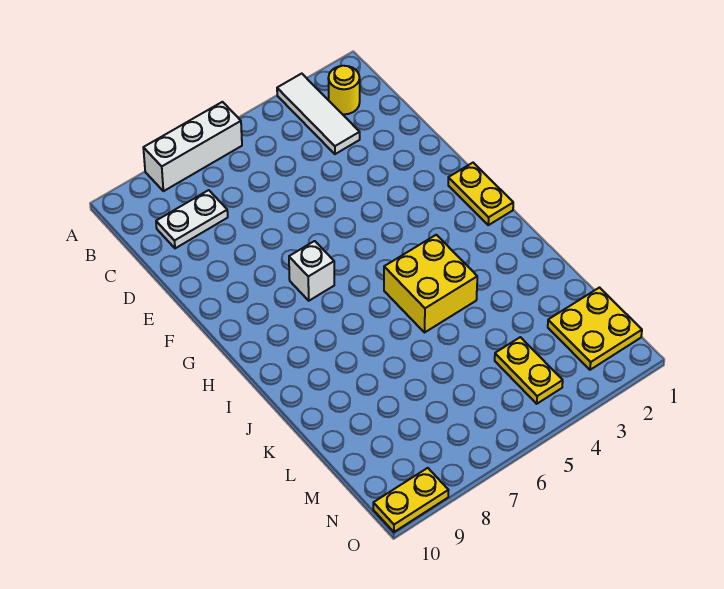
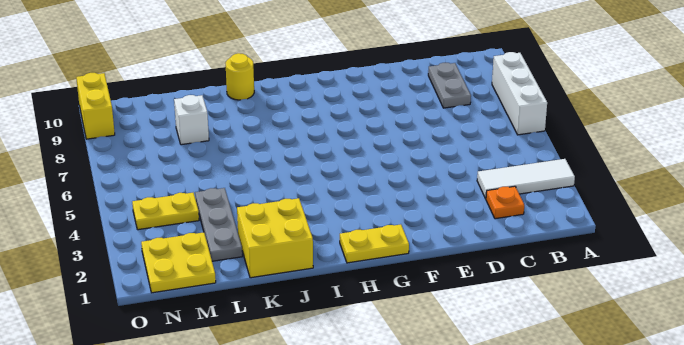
yellow round brick B2 level 1 -> yellow round brick J10 level 1
none -> orange plate C2 level 1
white plate C8:C9 level 1 -> grey plate C8:C9 level 1
white brick G7 level 1 -> white brick L8 level 1
yellow brick I4:J5 level 1 -> yellow brick J1:K2 level 1
none -> grey plate L2:L4 level 1
yellow plate O9:O10 level 1 -> yellow brick O9:O10 level 1

